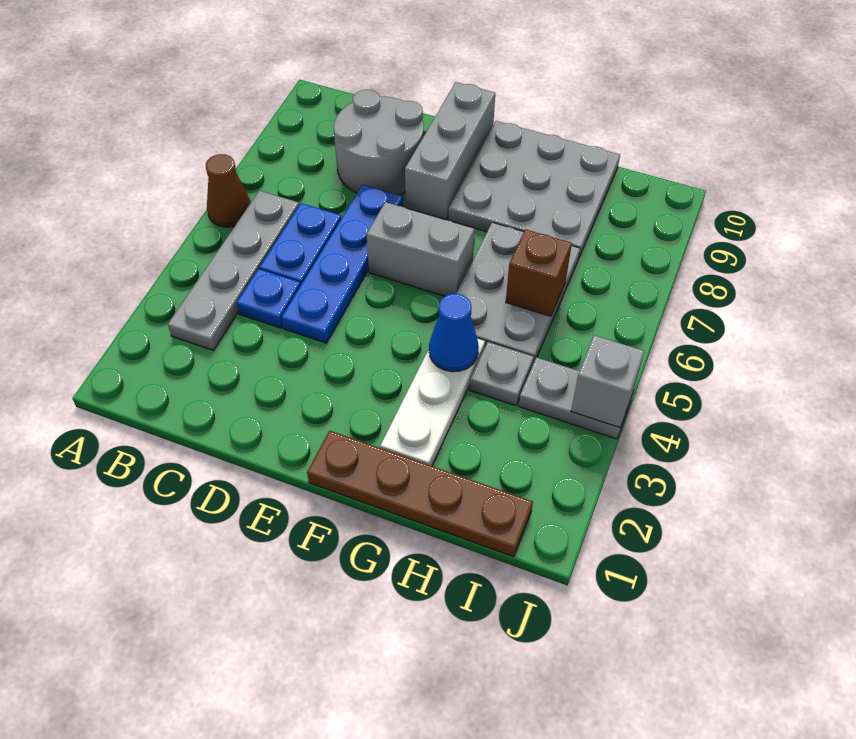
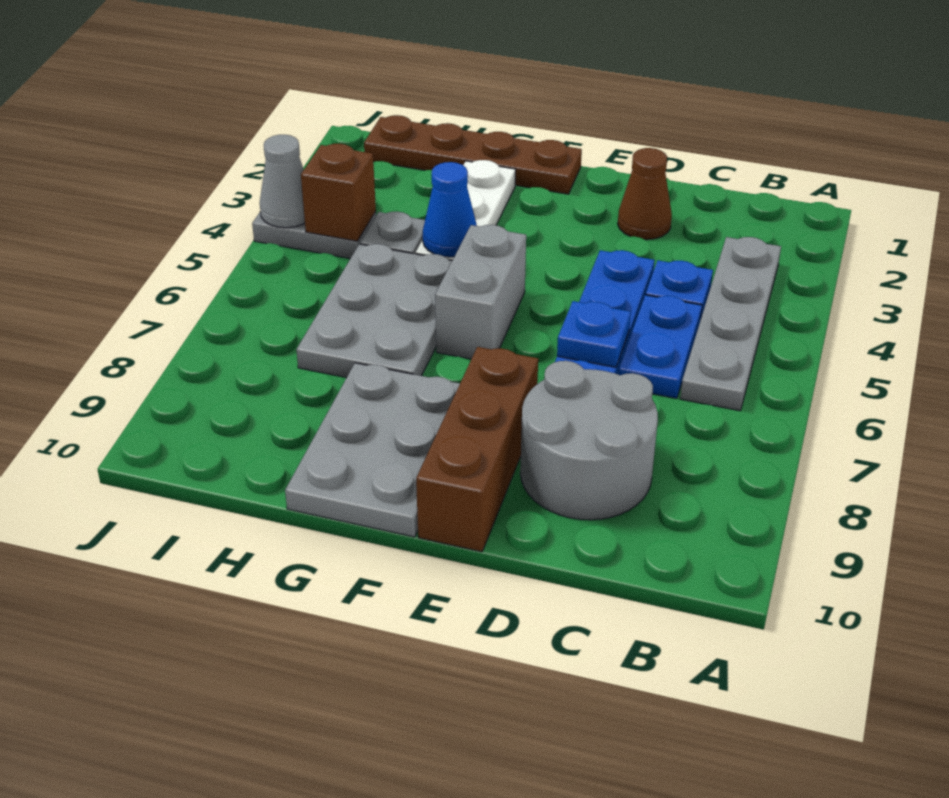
brown cone A6 level 1 -> brown cone D2 level 1
none -> blue plate D6 level 2
grey brick E6:F6 level 1 -> grey brick F5:F6 level 1
grey brick E8:E10 level 1 -> brown brick E8:E10 level 1
grey plate F8:H10 level 1 -> grey plate F8:G10 level 1
brown brick H6 level 2 -> brown brick I4 level 2
grey brick J4 level 2 -> grey cone J4 level 2

